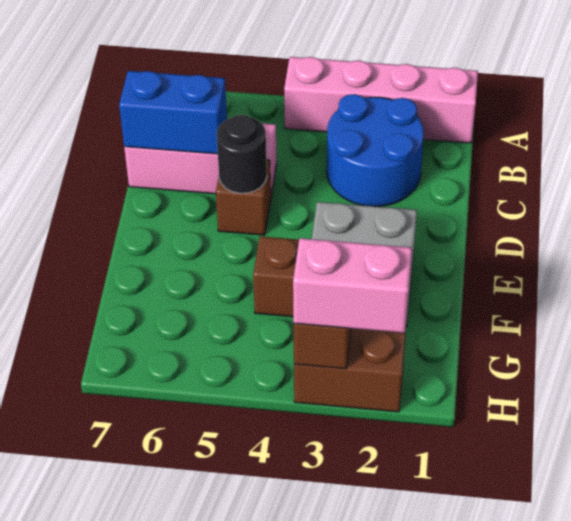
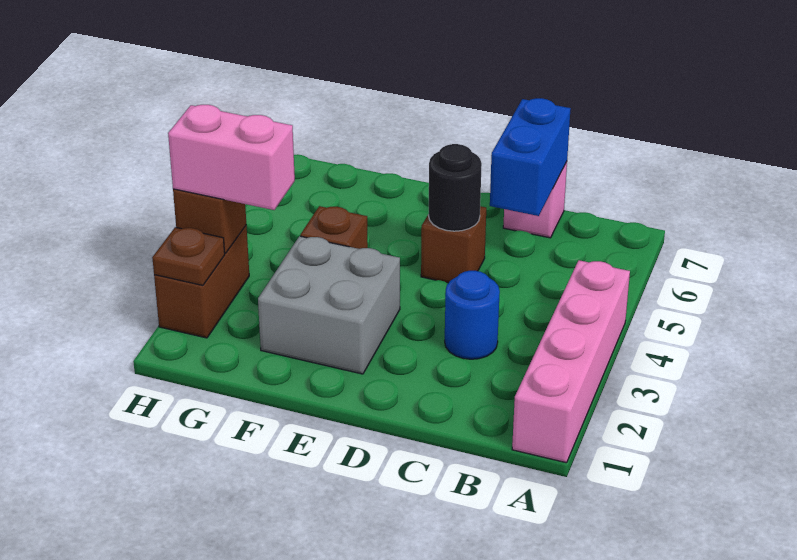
blue round brick B2:C3 level 1 -> blue round brick C3 level 1
pink brick C5:C7 level 1 -> pink brick C7 level 1
none -> brown plate H2 level 2
pink brick H2:H3 level 3 -> pink brick G3:H3 level 3

